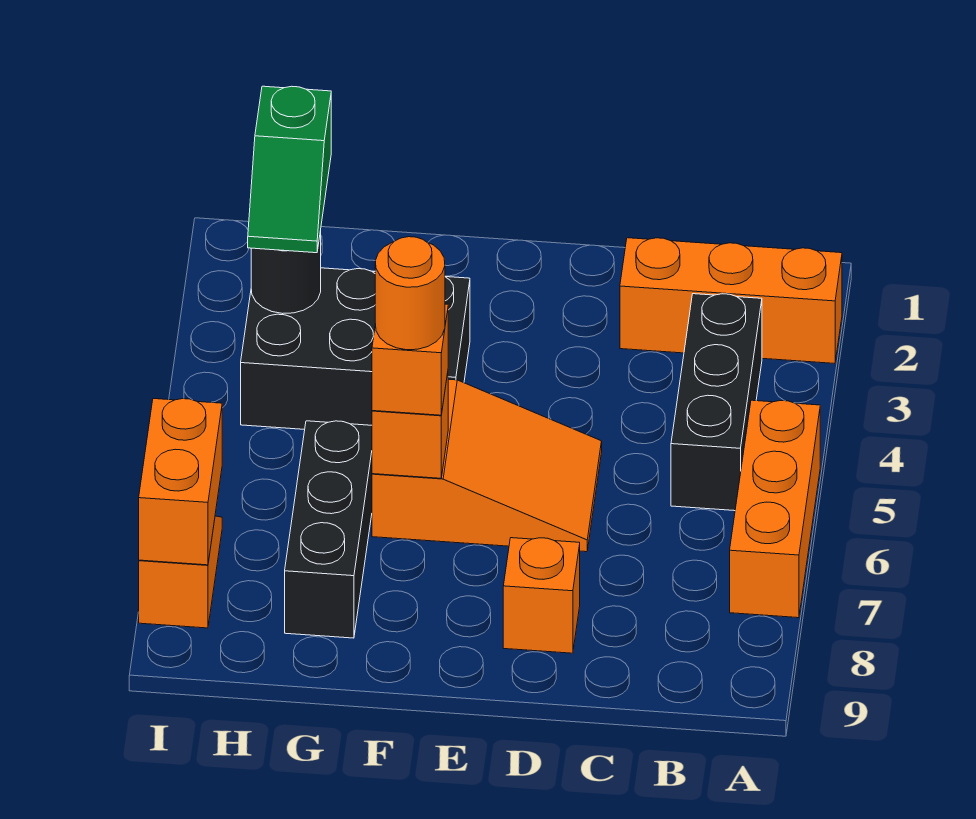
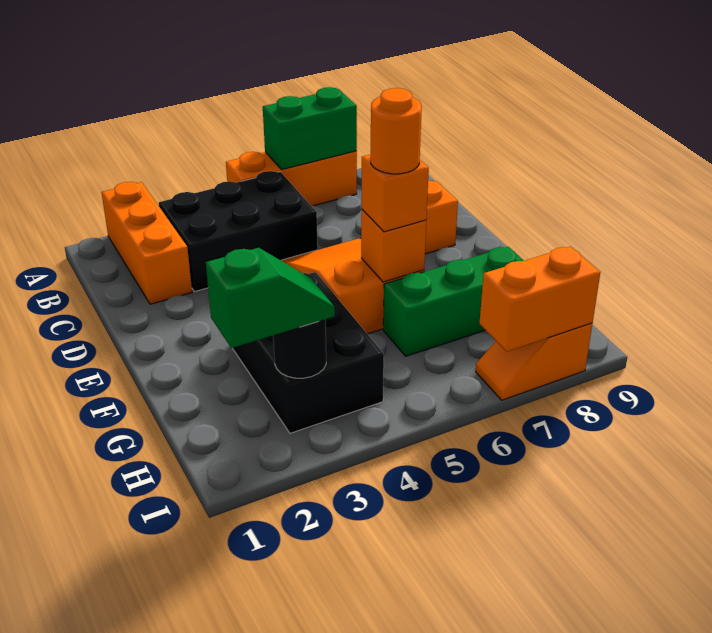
none -> green brick A6:A7 level 2
black brick B3:B5 level 1 -> black brick B3:C5 level 1
black brick G6:G8 level 1 -> green brick G6:G8 level 1

